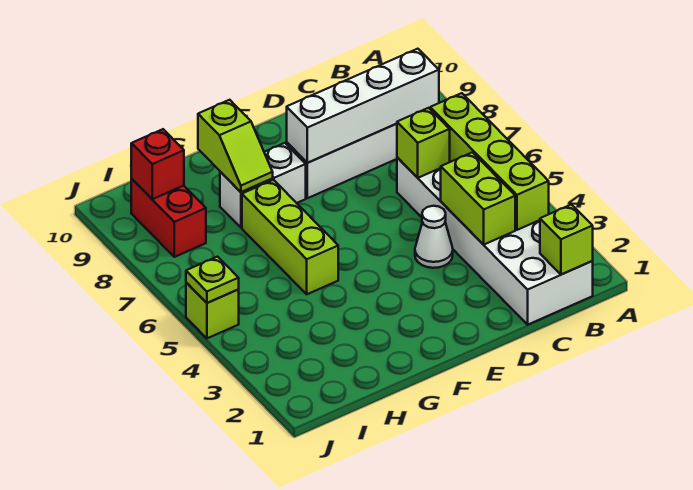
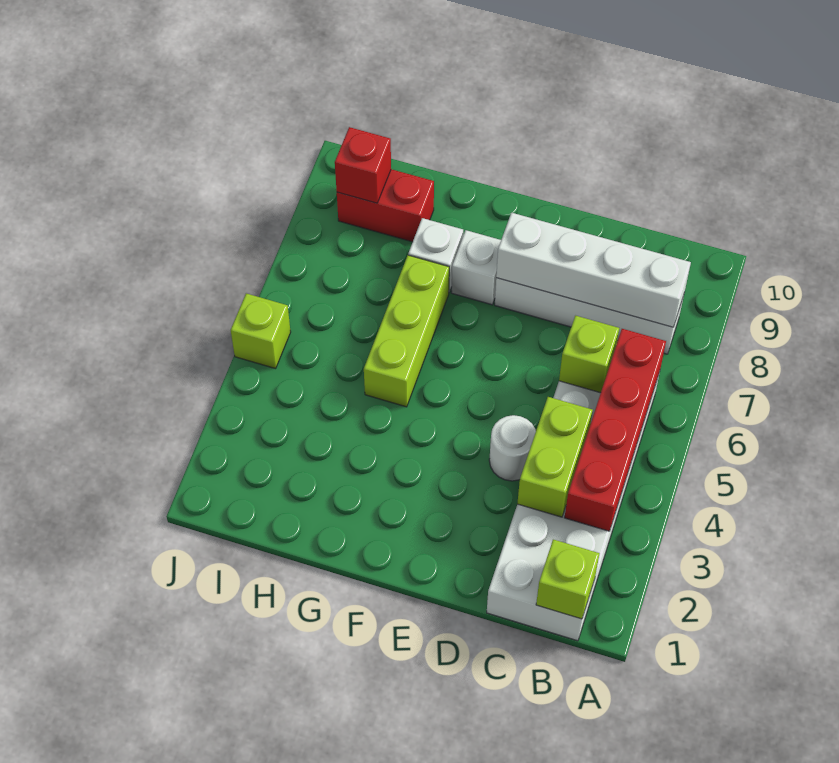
lime brick B3:B6 level 2 -> red brick B3:B6 level 2
white cone D4 level 1 -> white round brick D4 level 1
lime slope G8:G9 level 2 top 9 -> none
red brick I8:I9 level 1 -> red brick H9:I9 level 1
lime plate J5 level 2 -> none

